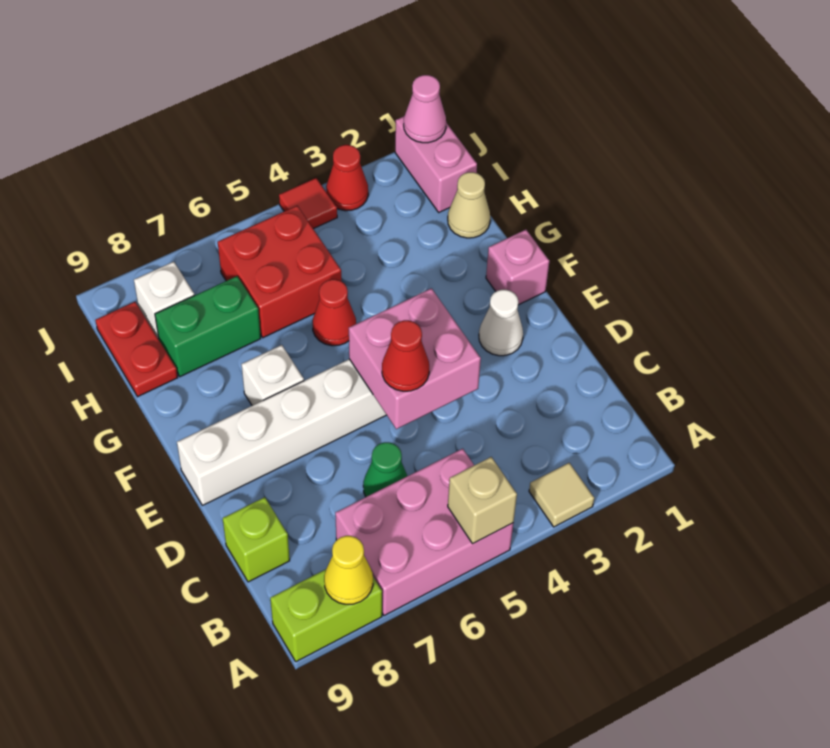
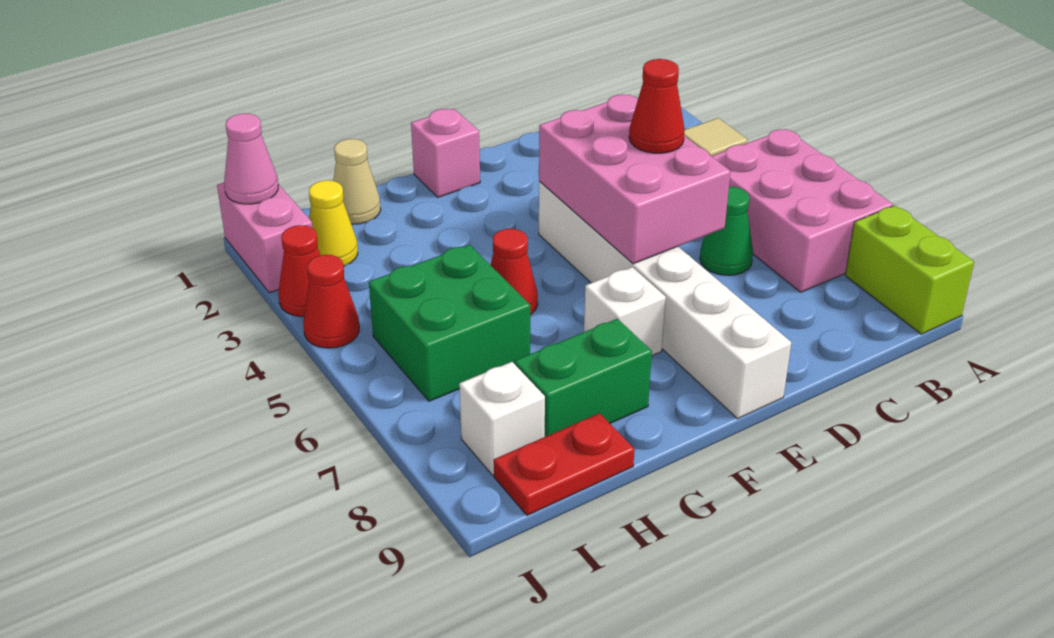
tan brick A5 level 2 -> none
yellow cone A8 level 2 -> yellow cone I2 level 1
lime brick C9 level 1 -> none
pink brick D4:E5 level 2 -> pink brick D4:E6 level 2
white cone E2 level 1 -> none
red brick H5:I6 level 1 -> green brick H5:I6 level 1
green brick H7:H8 level 1 -> green brick G8:H8 level 1
pink brick I1:J1 level 1 -> pink brick J1:J2 level 1
red tile J4 level 1 -> red cone J4 level 1

